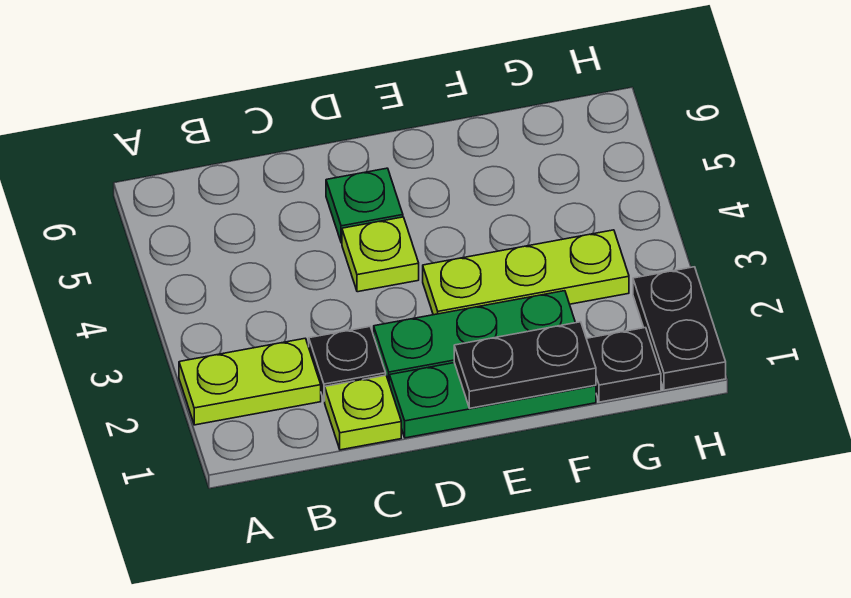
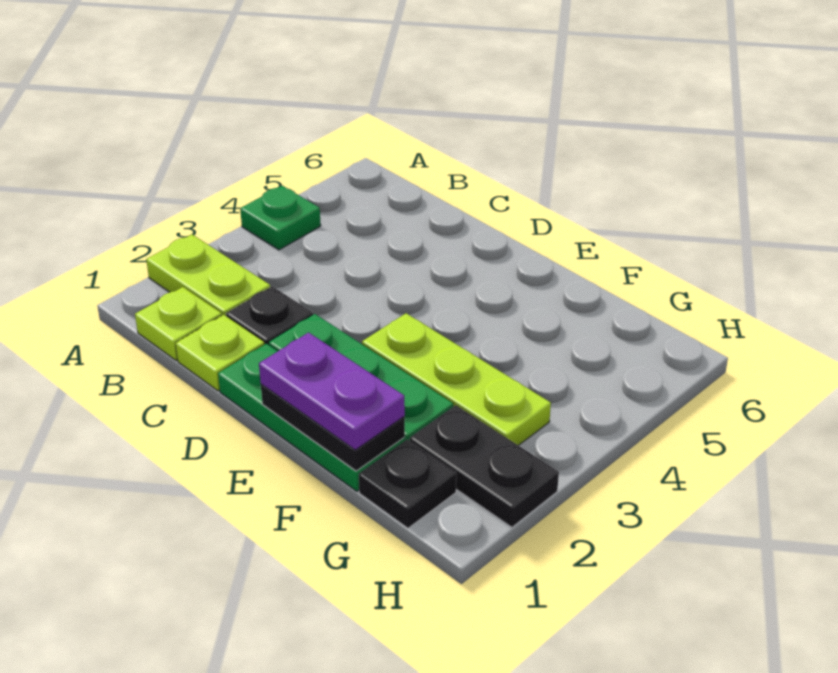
lime plate D4 level 1 -> lime plate B1 level 1
green plate D5 level 1 -> green plate A4 level 1
none -> purple plate E1:F1 level 3
black plate H1:H2 level 1 -> black plate G2:H2 level 1

